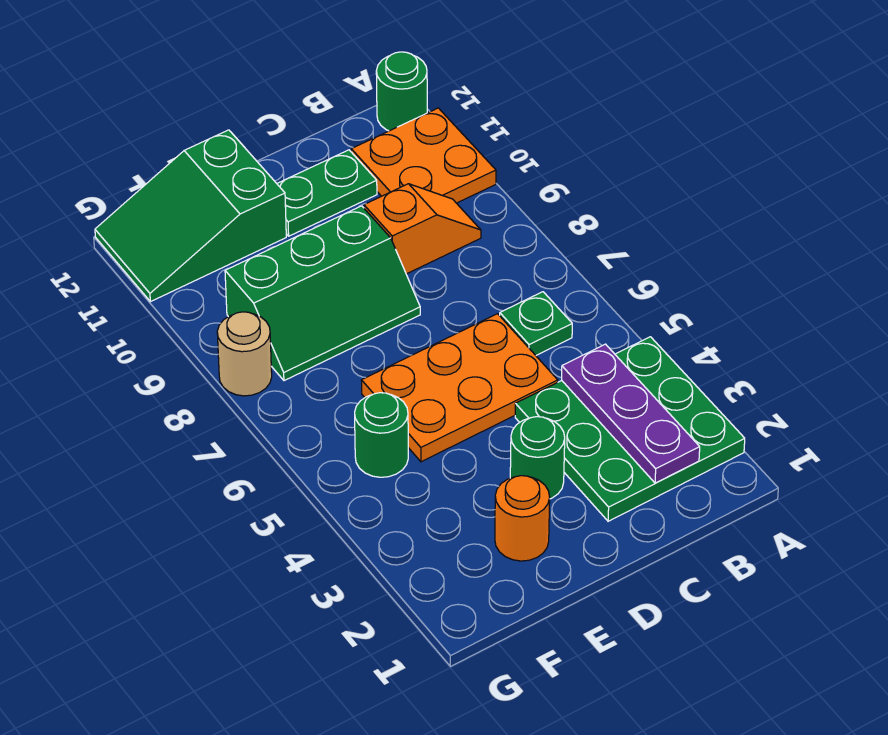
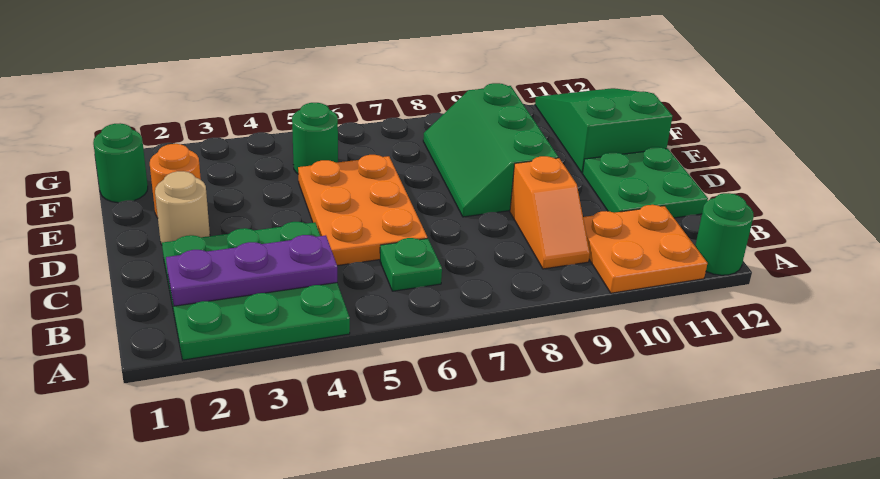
green plate C11:D11 level 1 -> green plate C11:D12 level 1
green round brick D3 level 1 -> green round brick F1 level 1
tan round brick G8 level 1 -> tan round brick D2 level 1

